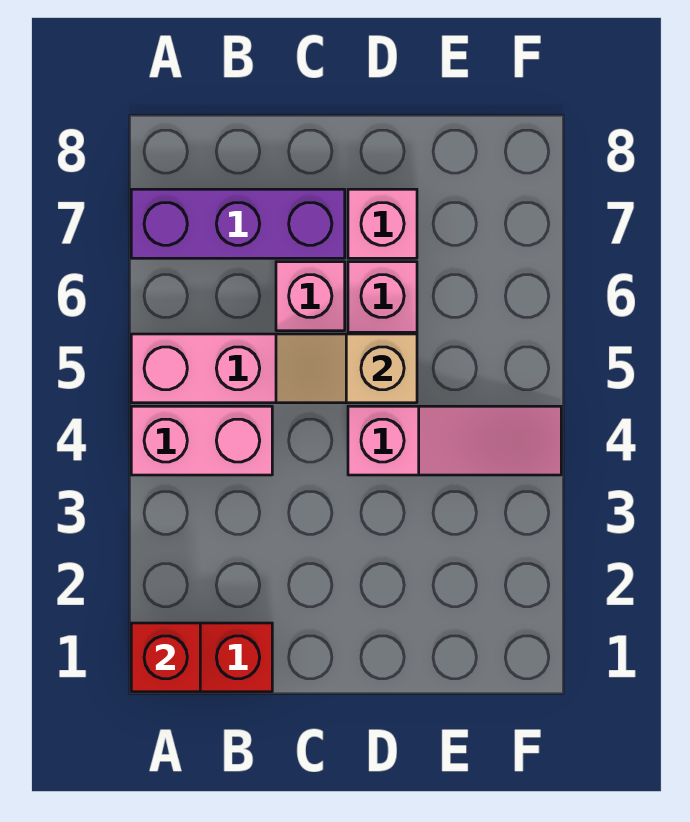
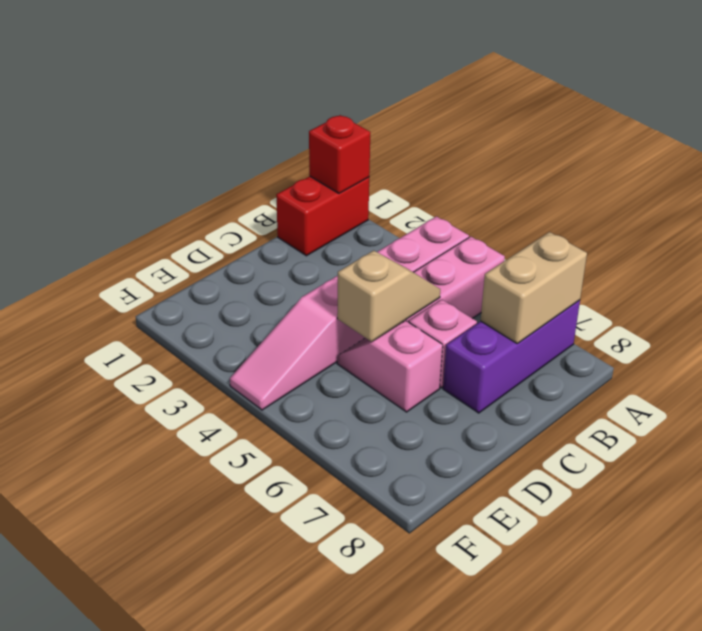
none -> tan brick A7:B7 level 2
pink brick D7 level 1 -> none

